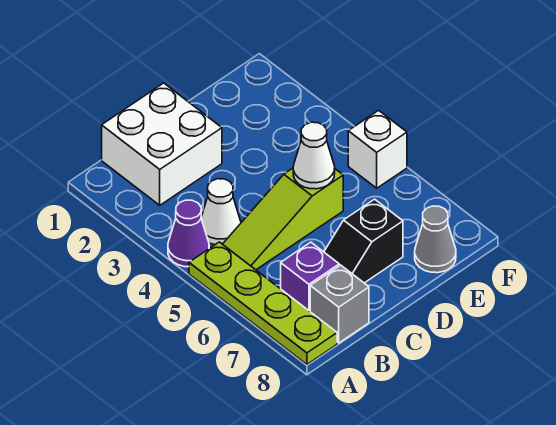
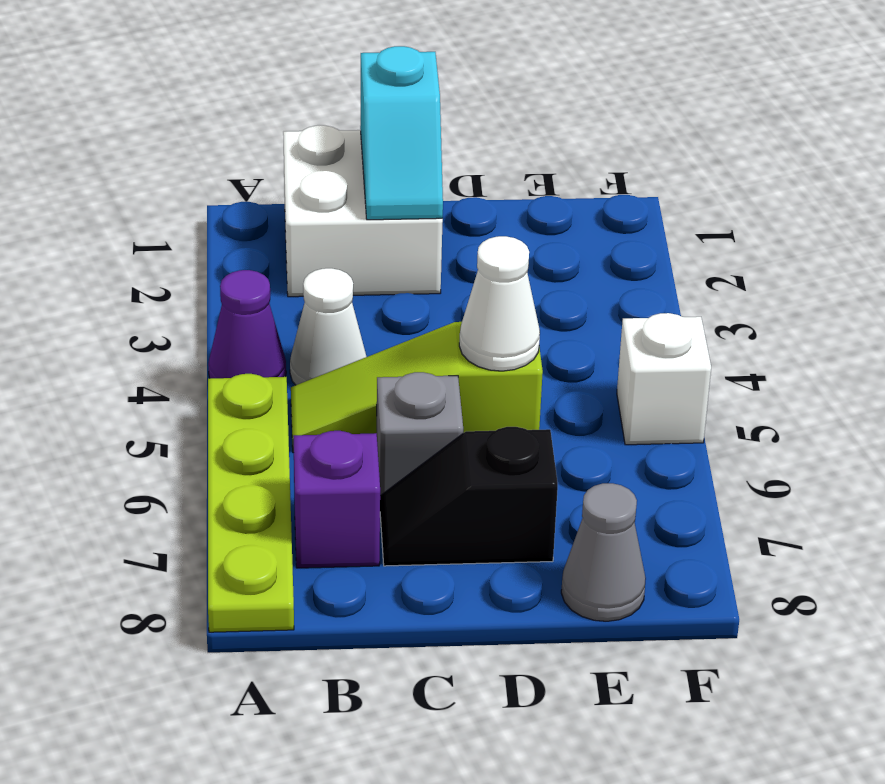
grey brick B8 level 1 -> grey brick C6 level 1
none -> cyan slope C1:C2 level 2 top 1

